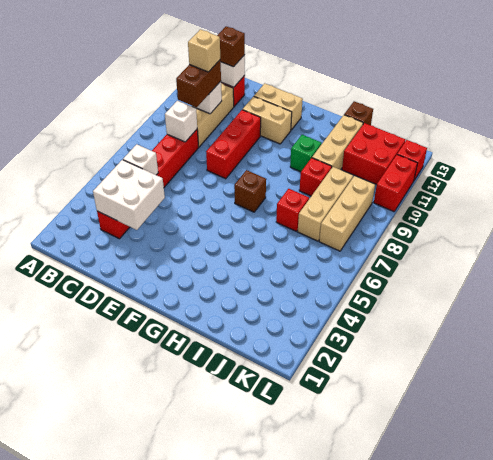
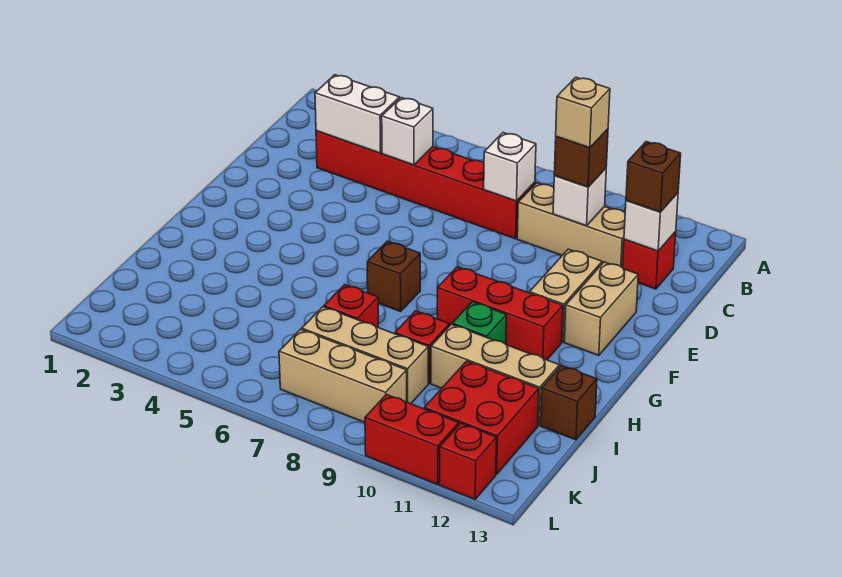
white brick C3:D4 level 2 -> white brick C3:C4 level 2
brown brick C9:C10 level 3 -> brown brick C10 level 3
red brick E8:E10 level 1 -> red brick G9:G11 level 1

